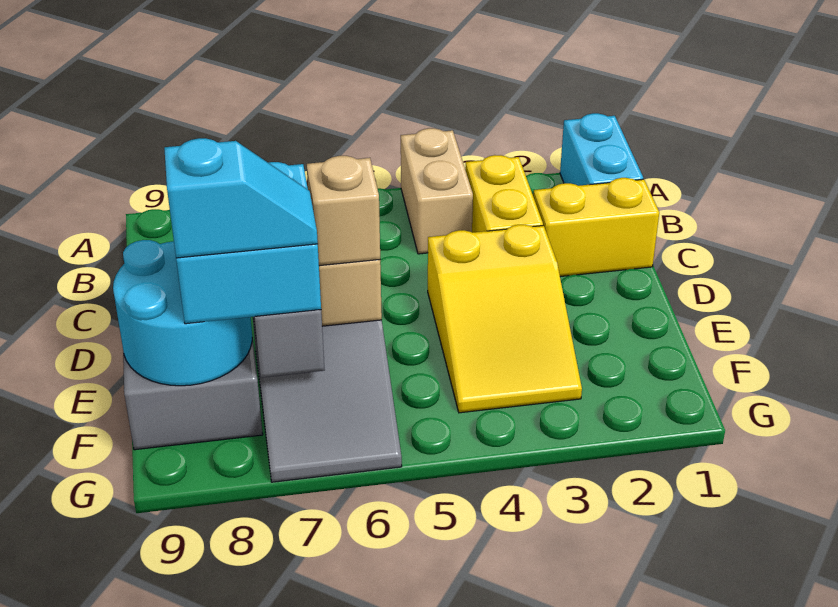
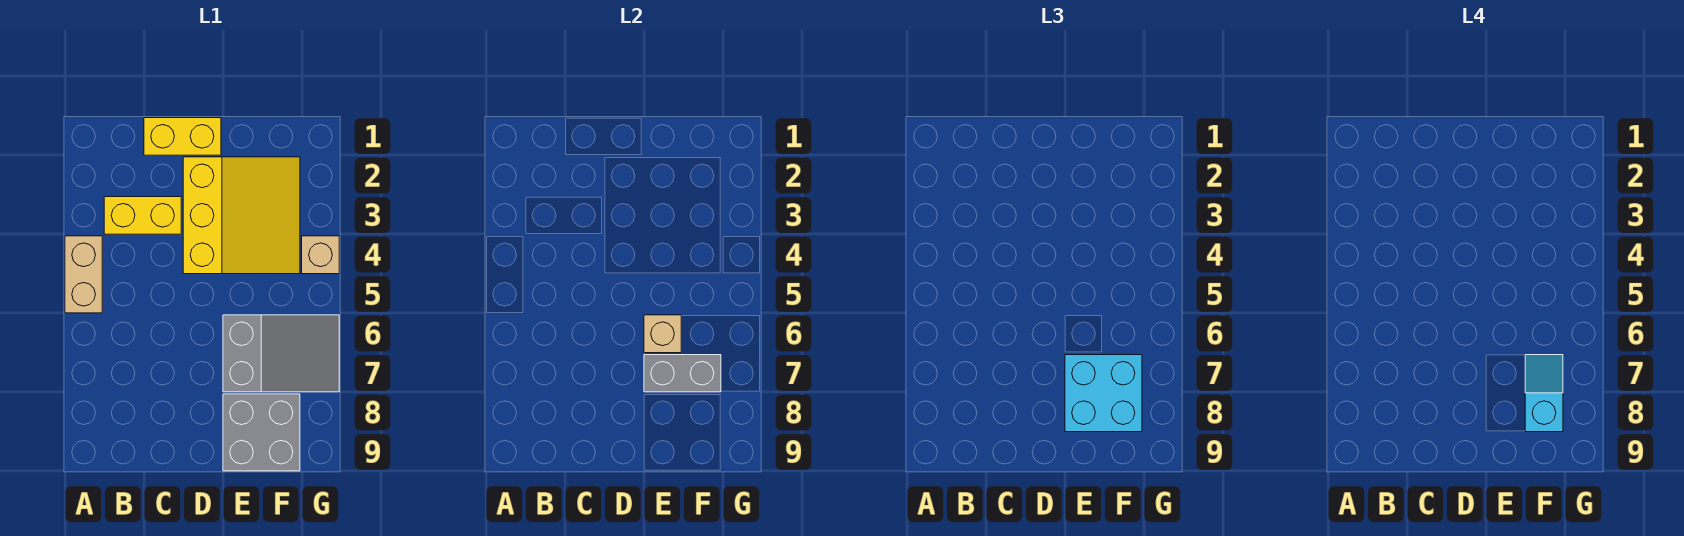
cyan brick A1:B1 level 1 -> none
tan brick A4:B4 level 1 -> tan brick A4:A5 level 1
yellow brick C1:C2 level 1 -> yellow brick C1:D1 level 1
yellow slope D3:F4 level 1 top D -> yellow slope D2:F4 level 1 top D
tan brick E6 level 3 -> tan brick G4 level 1
cyan round brick E8:F9 level 2 -> none

